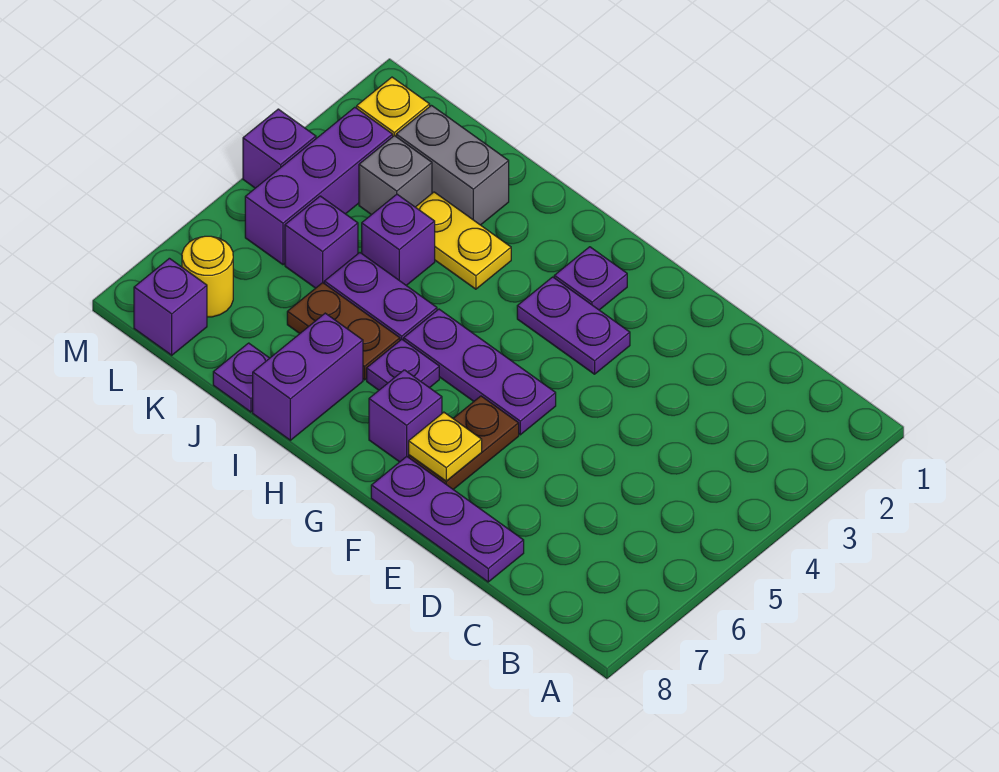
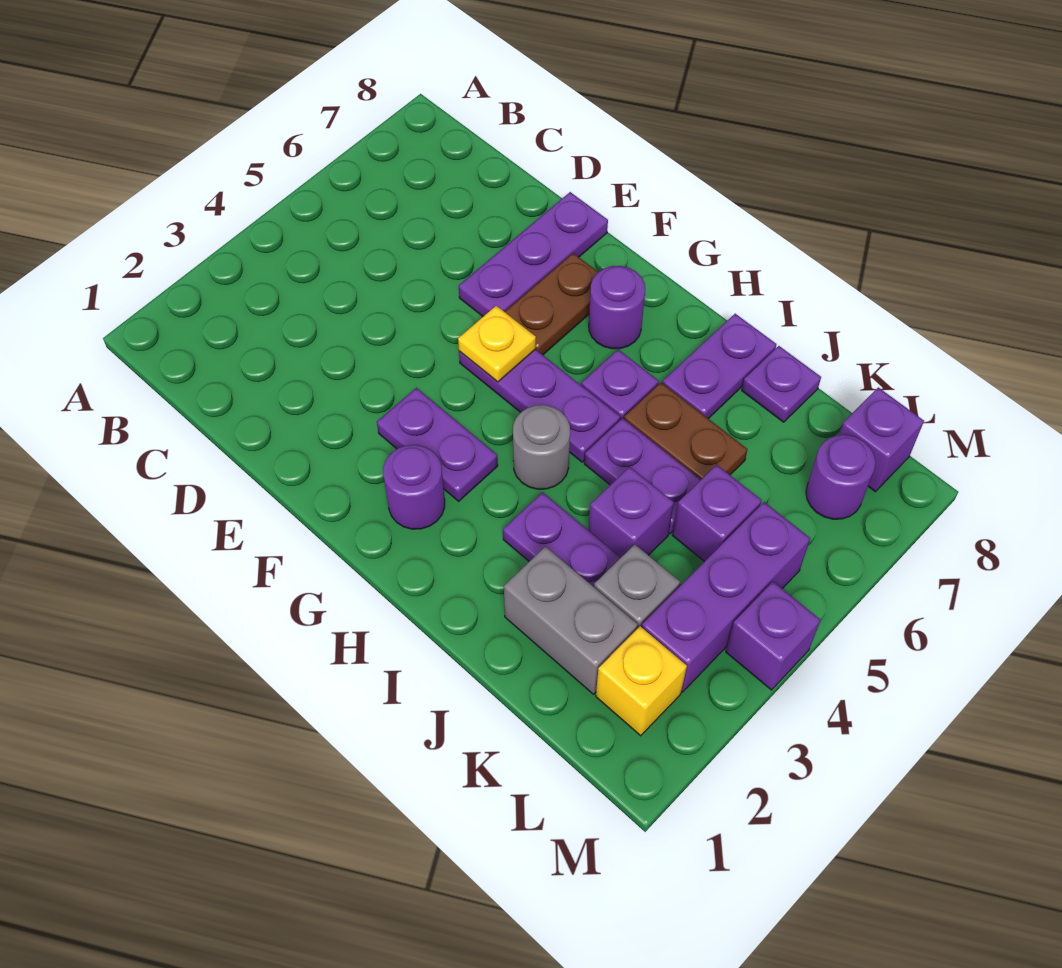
purple plate D8:F8 level 1 -> purple plate E6:E8 level 1
yellow plate F7 level 2 -> yellow plate F5 level 2
purple plate G2 level 1 -> purple round brick G2 level 1
purple brick G7 level 1 -> purple round brick G7 level 1
none -> grey round brick H4 level 1
yellow plate I3:J3 level 1 -> purple plate I3:J3 level 1
purple brick I7:I8 level 1 -> purple plate I7:I8 level 1
yellow round brick L7 level 1 -> purple round brick L7 level 1

